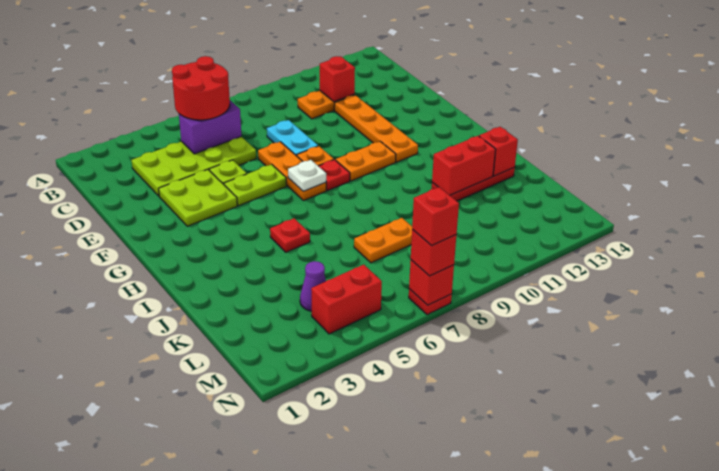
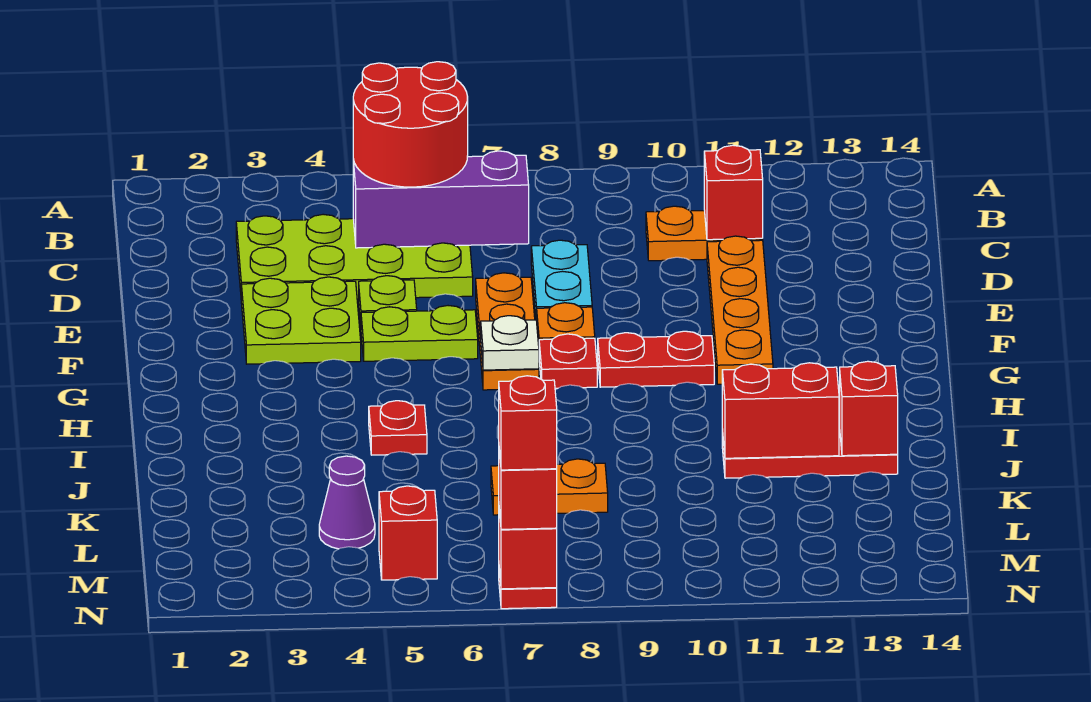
purple brick C5:C6 level 2 -> purple brick C5:C7 level 2
orange plate G9:G10 level 1 -> red plate G9:G10 level 1
red brick M4:M5 level 1 -> red brick M5 level 1

